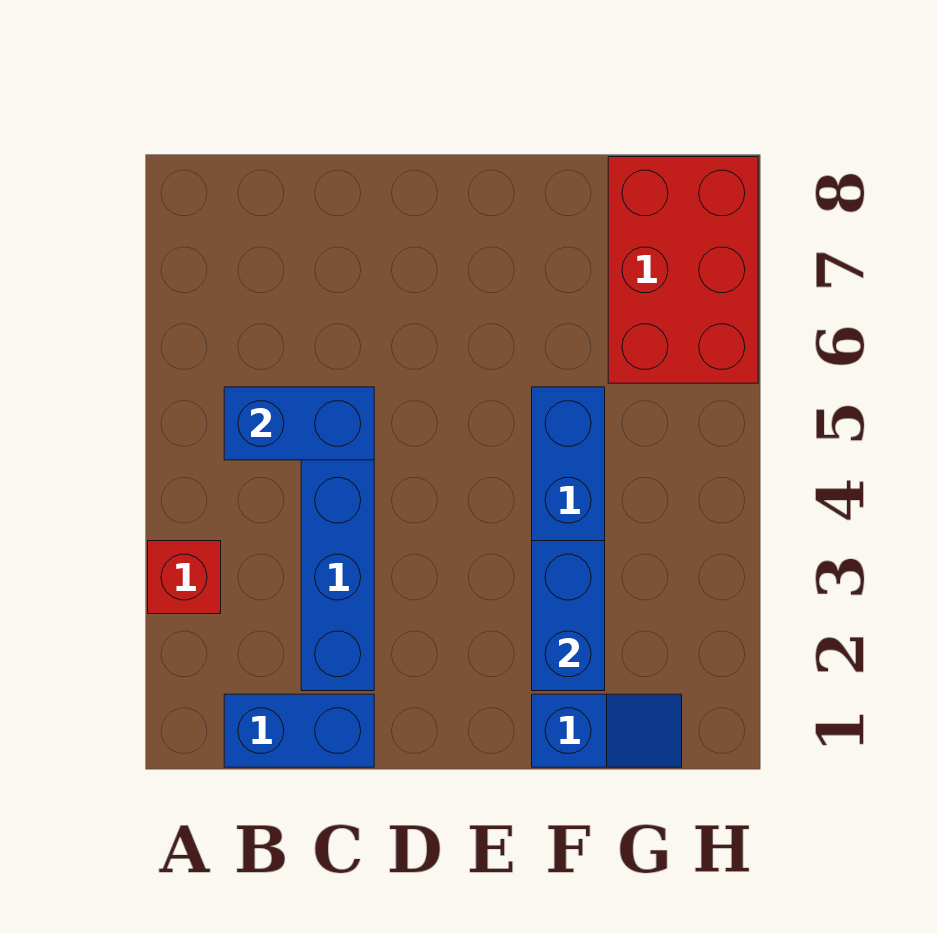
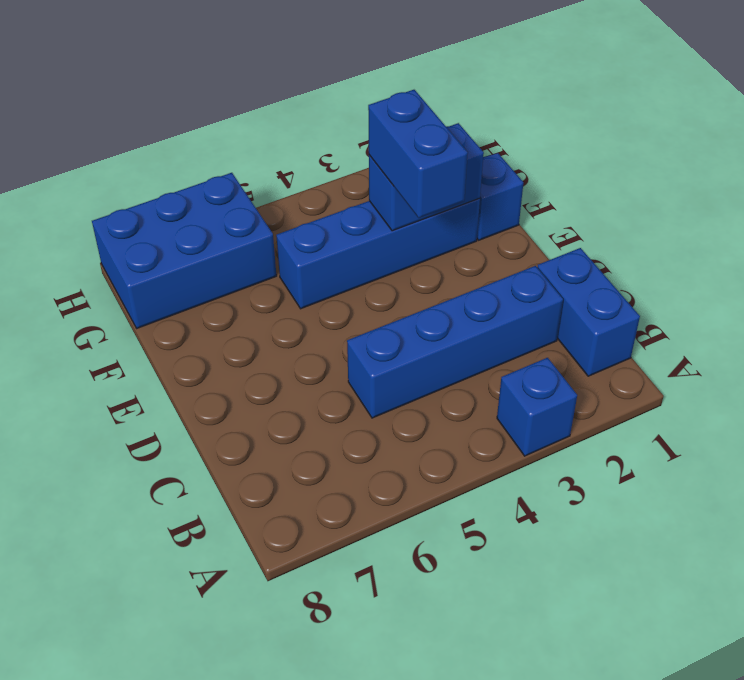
red brick A3 level 1 -> blue brick A3 level 1
blue brick B5:C5 level 2 -> blue brick E3:F3 level 3
red brick G6:H8 level 1 -> blue brick G6:H8 level 1

